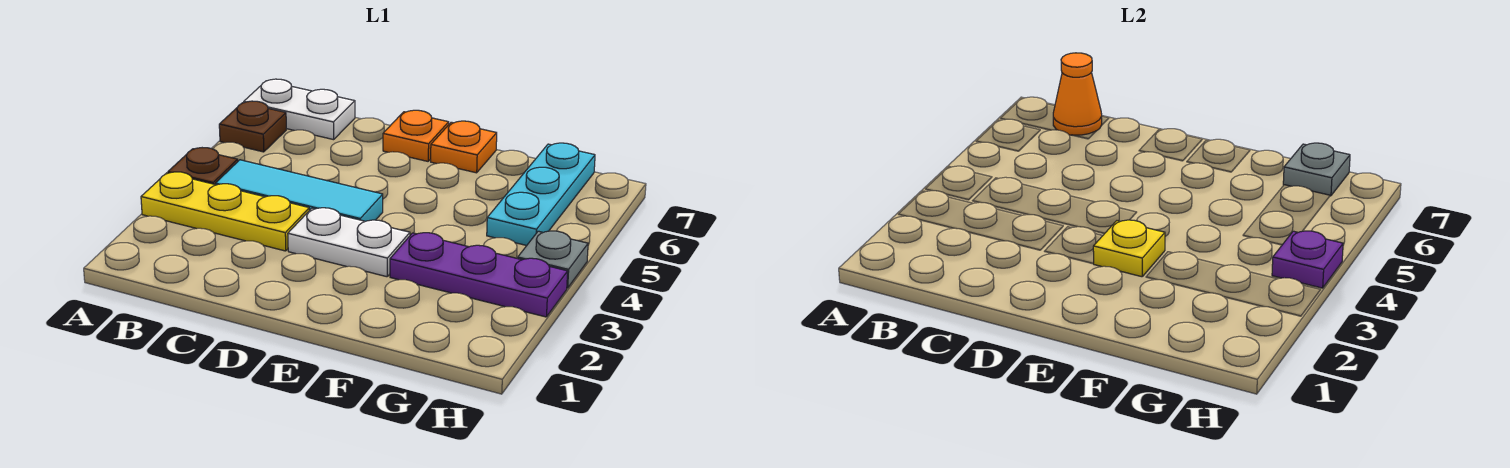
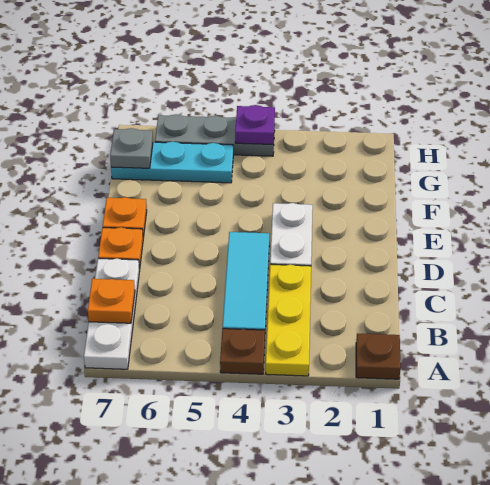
brown plate A6 level 1 -> brown plate A1 level 1
white plate A7:B7 level 1 -> white plate A7:C7 level 1
orange cone B7 level 2 -> orange plate B7 level 2
yellow plate E3 level 2 -> none
purple plate F3:H3 level 1 -> none
grey plate H4 level 1 -> grey plate H4:H6 level 1

